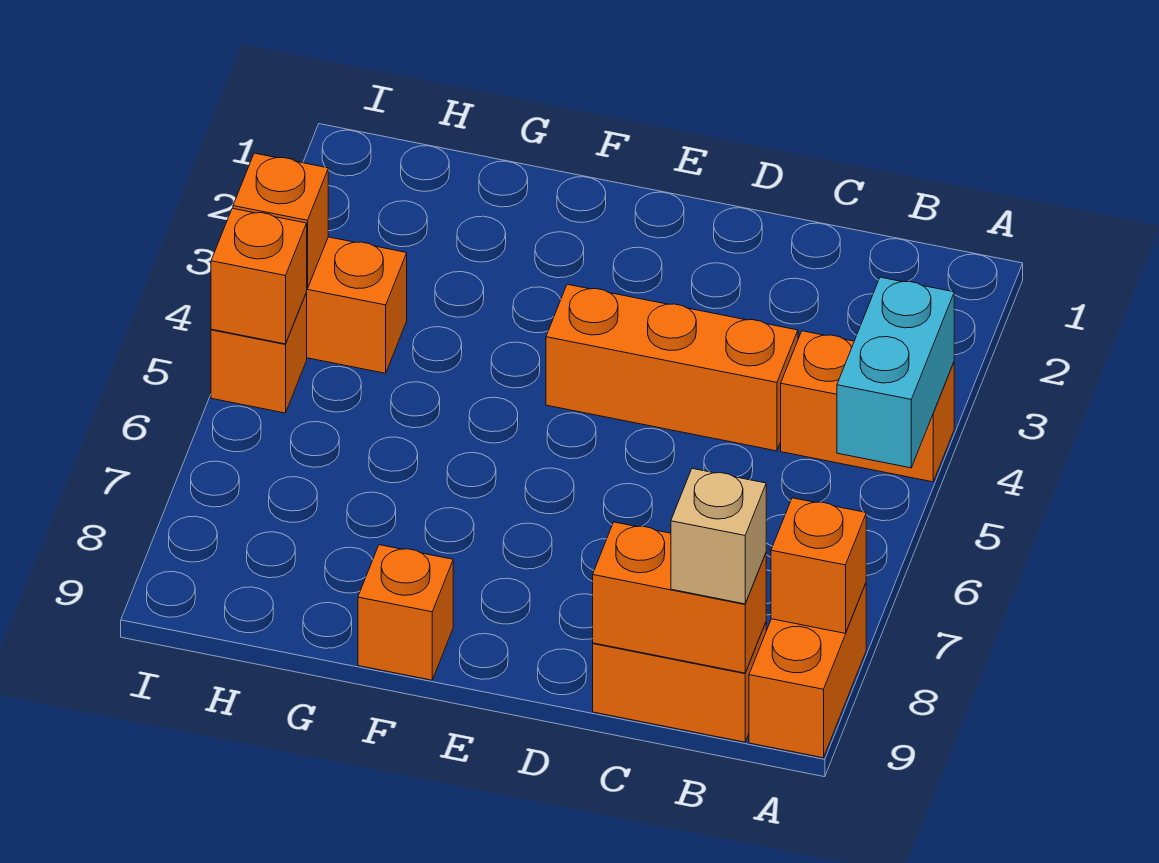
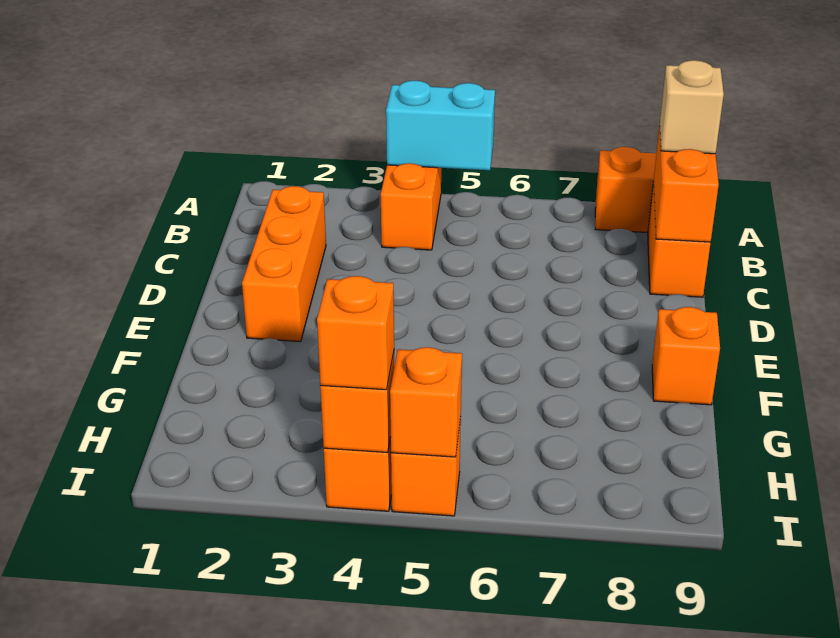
orange brick A8 level 2 -> orange brick I4 level 3
orange brick C4:E4 level 1 -> orange brick C2:E2 level 1

